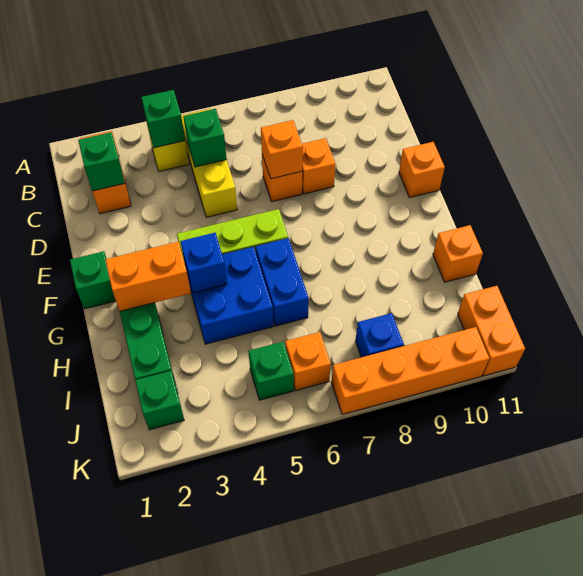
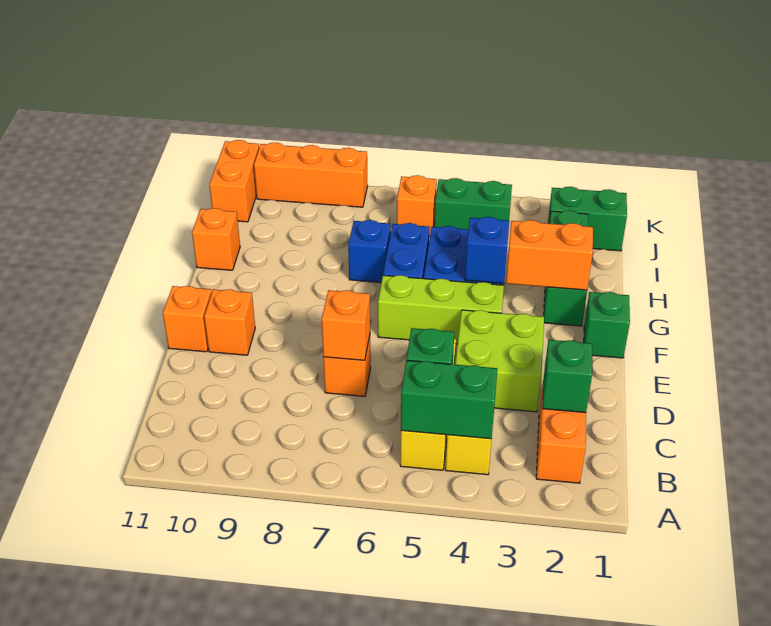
green brick B4 level 2 -> green brick B4:B5 level 2
none -> lime brick D3:E4 level 1
orange brick D8 level 1 -> orange brick E10 level 1
green brick J2 level 1 -> green brick J1:J2 level 1
green brick J5 level 1 -> green brick J4:J5 level 1
blue brick J8 level 1 -> blue brick H7 level 1
orange brick K7:K10 level 1 -> orange brick K8:K10 level 1

